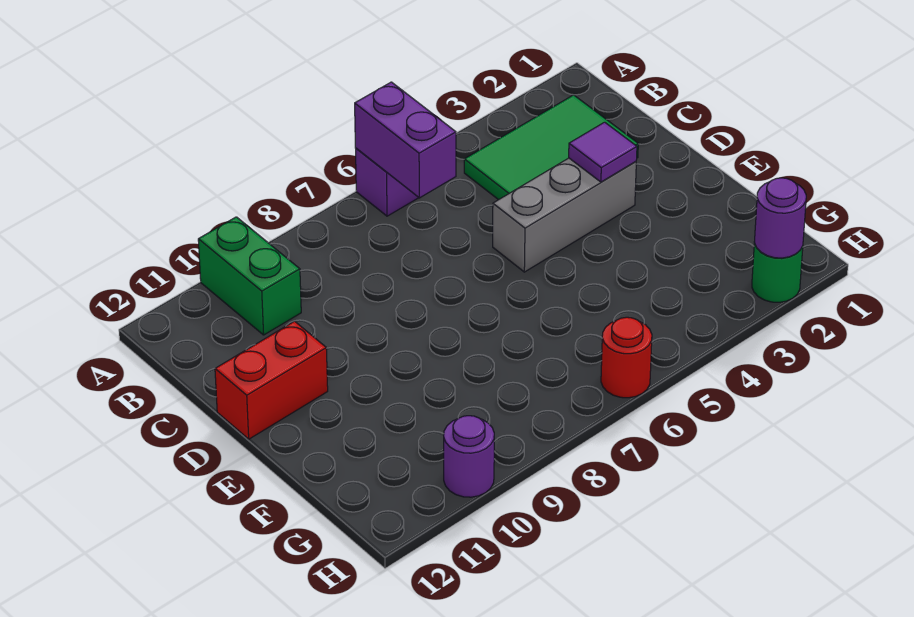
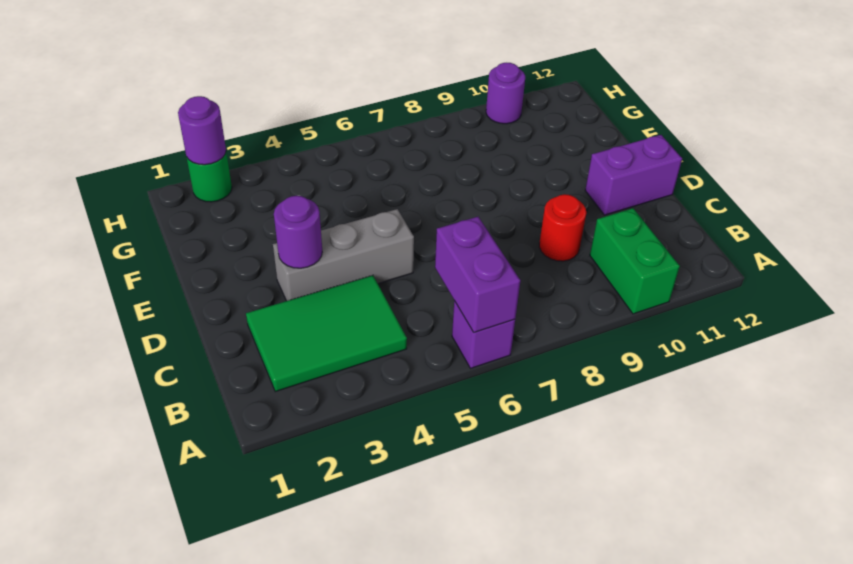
purple tile D3 level 2 -> purple round brick D3 level 2
red brick D11:D12 level 1 -> purple brick D11:D12 level 1
red round brick H6 level 1 -> red round brick C9 level 1

